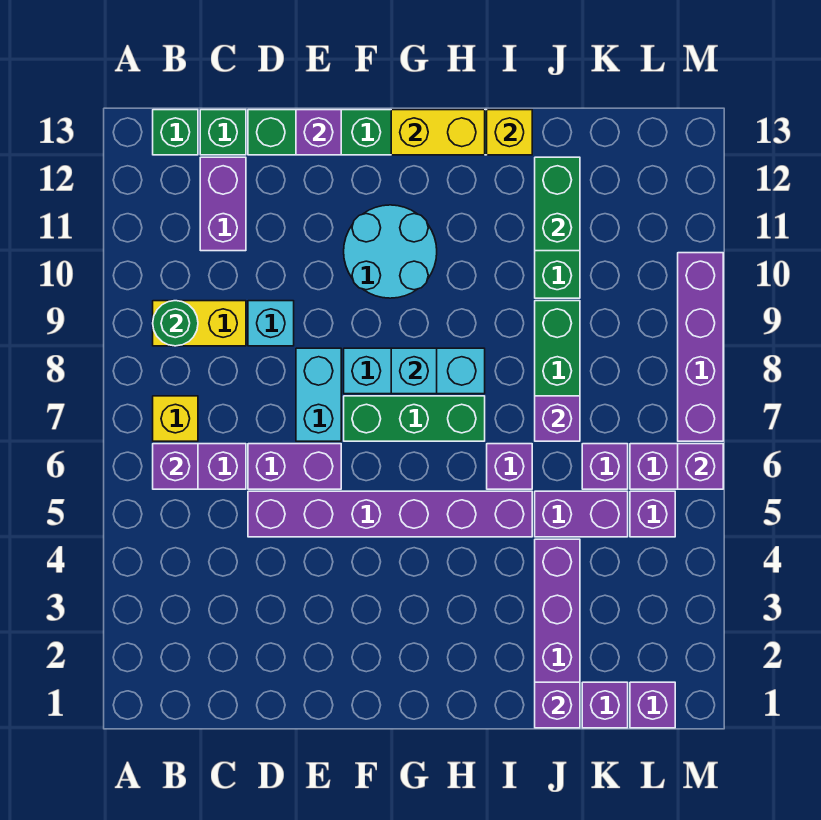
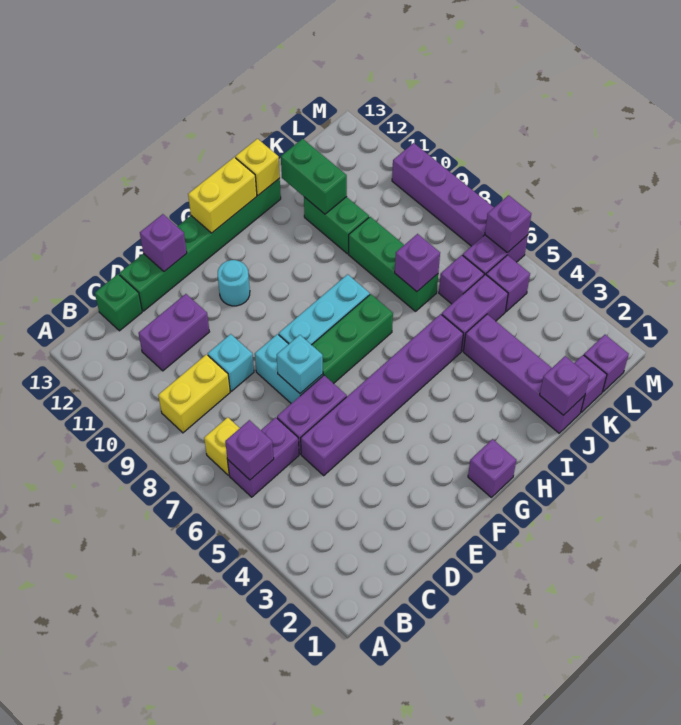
green round brick B9 level 2 -> none
green brick B13 level 1 -> none
purple brick C11:C12 level 1 -> purple brick C11:D11 level 1
cyan round brick F10:G11 level 1 -> cyan round brick F11 level 1
cyan brick G8 level 2 -> cyan brick E7 level 2
purple brick I6 level 1 -> purple brick G1 level 1

